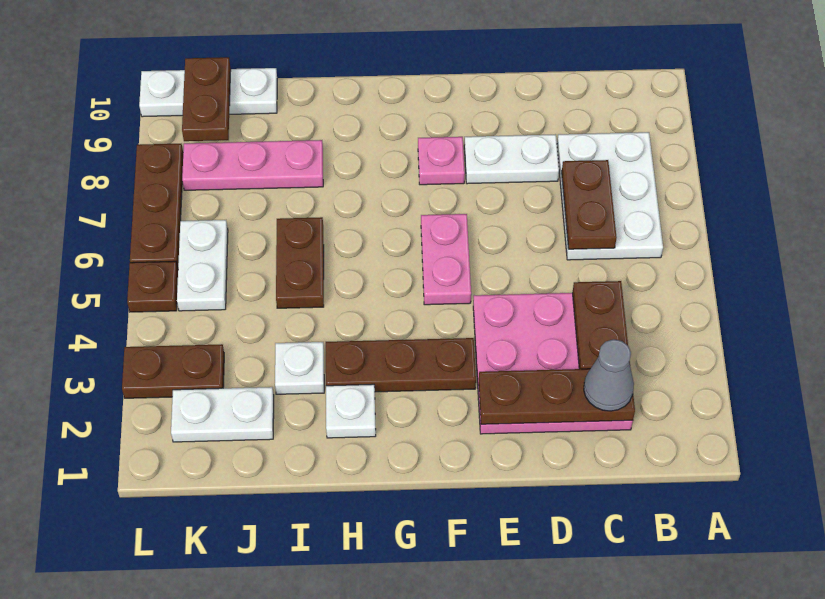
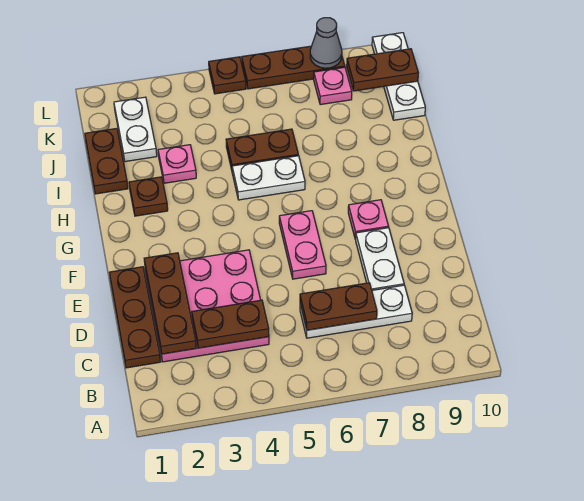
white plate B6:C8 level 1 -> white plate C6:C8 level 1
grey cone C2 level 3 -> grey cone L8 level 2
brown plate F3:H3 level 1 -> brown plate C1:E1 level 1
pink plate F5:F6 level 1 -> pink plate E6:F6 level 1
white plate H2 level 1 -> brown plate H2 level 1
white plate I3 level 1 -> pink plate I3 level 1
pink plate I8:K8 level 1 -> pink plate K8 level 1
brown plate K3:L3 level 1 -> brown plate I1:J1 level 1
white plate K5:K6 level 1 -> white plate H5:H6 level 1

